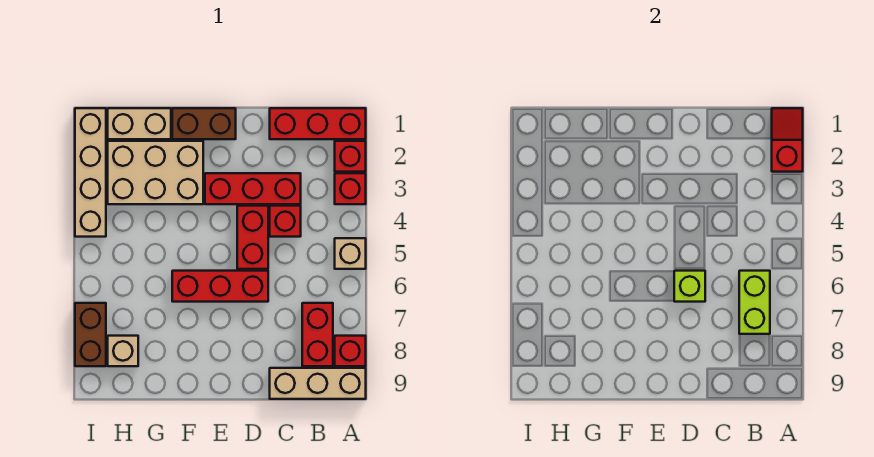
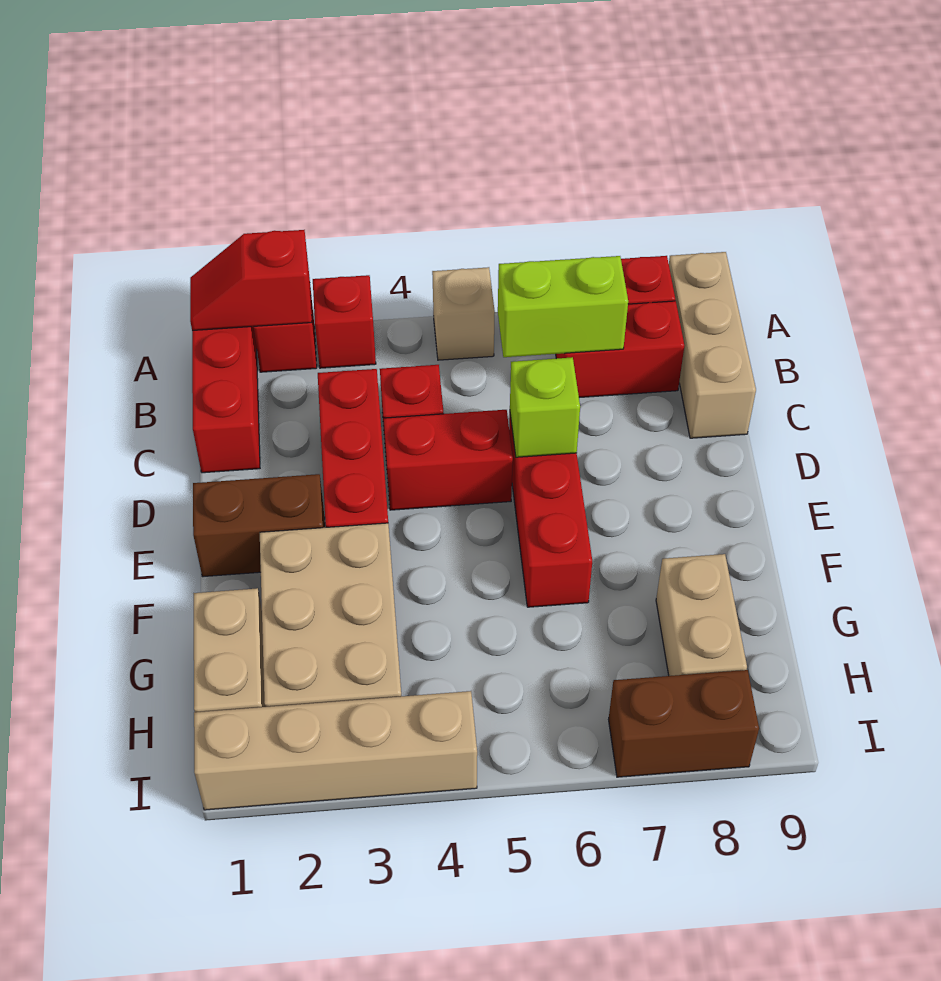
brown brick E1:F1 level 1 -> brown brick E1:E2 level 1
tan brick H8 level 1 -> tan brick G8:H8 level 1

